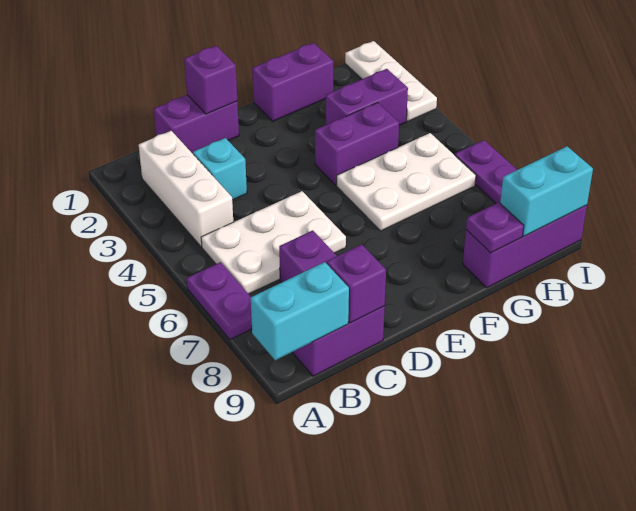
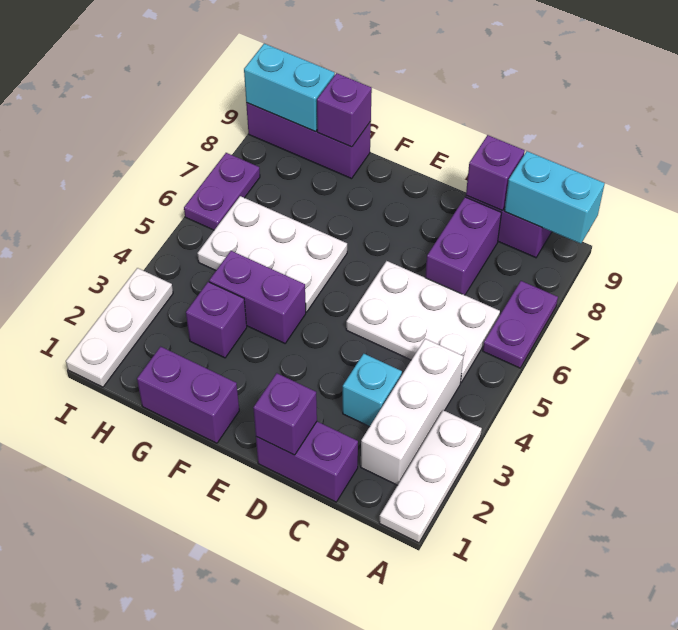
none -> white plate A1:A3 level 1
purple brick G3:H3 level 1 -> purple brick G3 level 1
purple plate G9 level 2 -> purple brick G9 level 2

